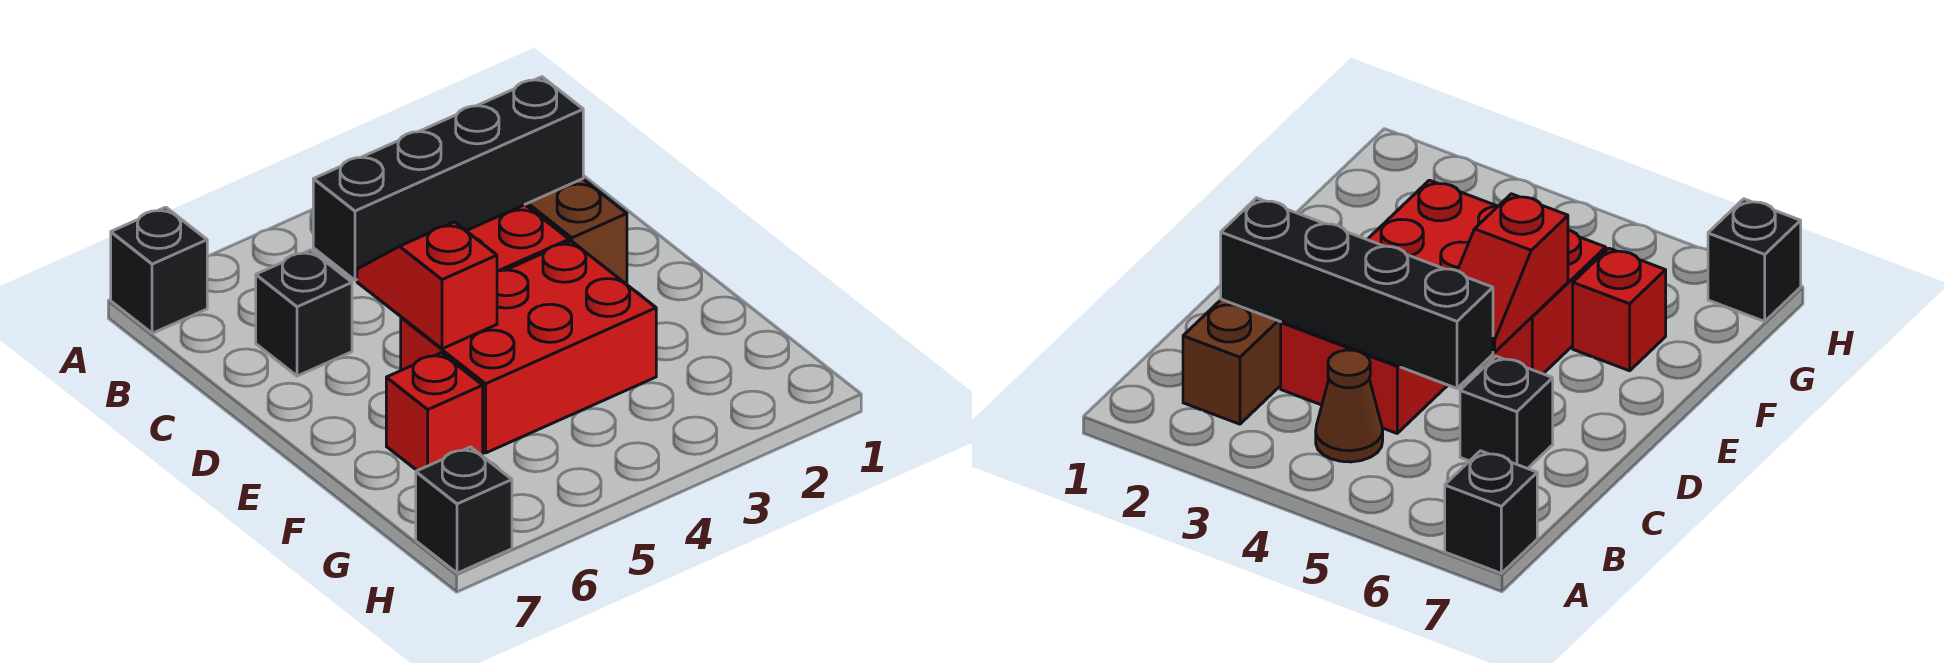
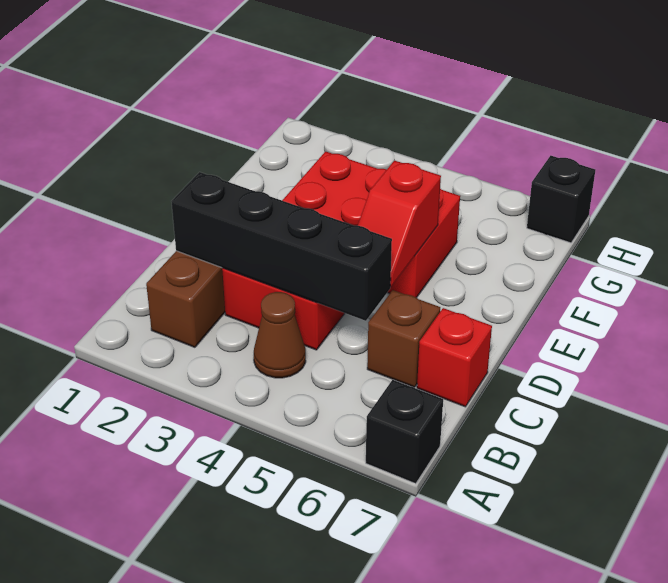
black brick C6 level 1 -> brown brick C6 level 1
red brick F6 level 1 -> red brick C7 level 1

